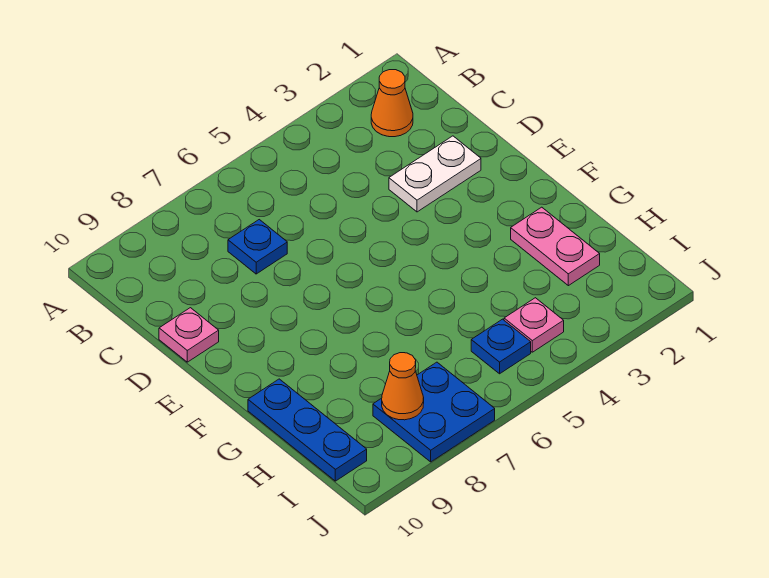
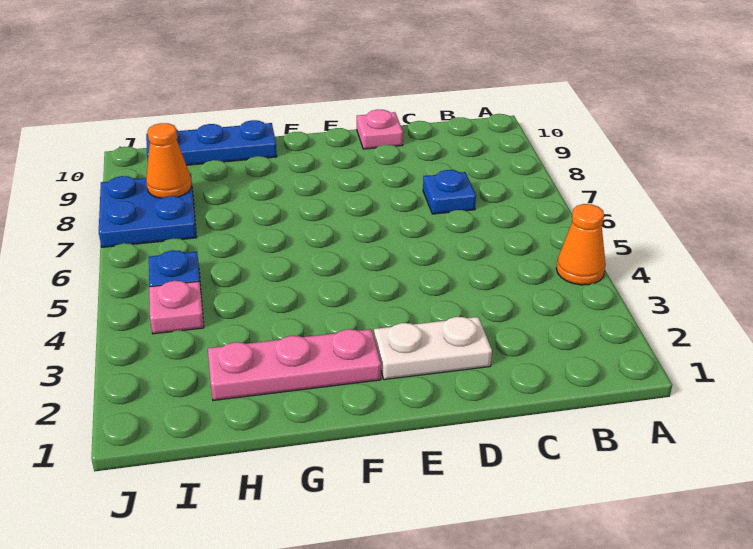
orange cone B2 level 1 -> orange cone A4 level 1
white plate D2:D3 level 1 -> white plate D2:E2 level 1
pink plate G2:H2 level 1 -> pink plate F2:H2 level 1

